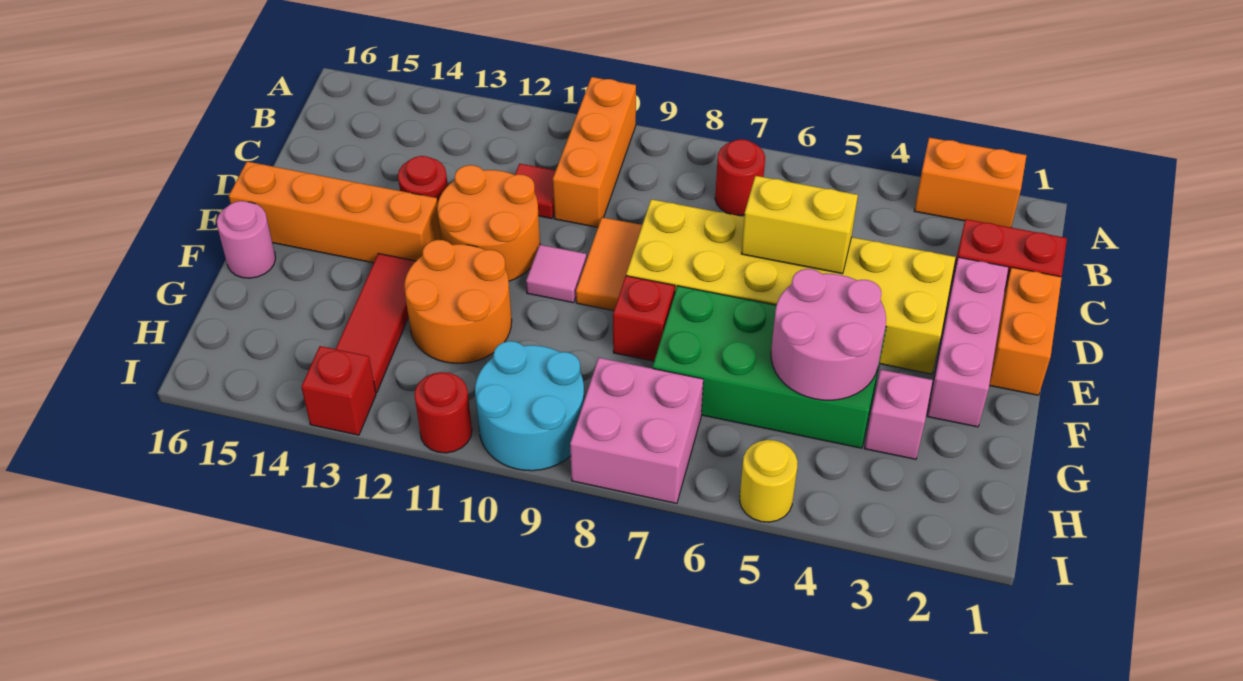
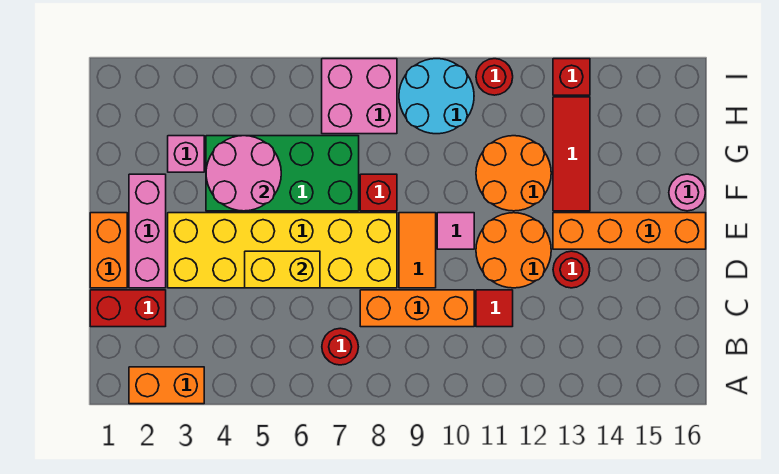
orange brick A10:C10 level 1 -> orange brick C8:C10 level 1
yellow round brick I5 level 1 -> none

